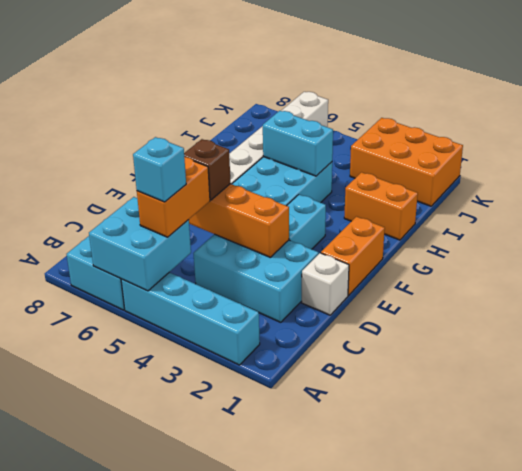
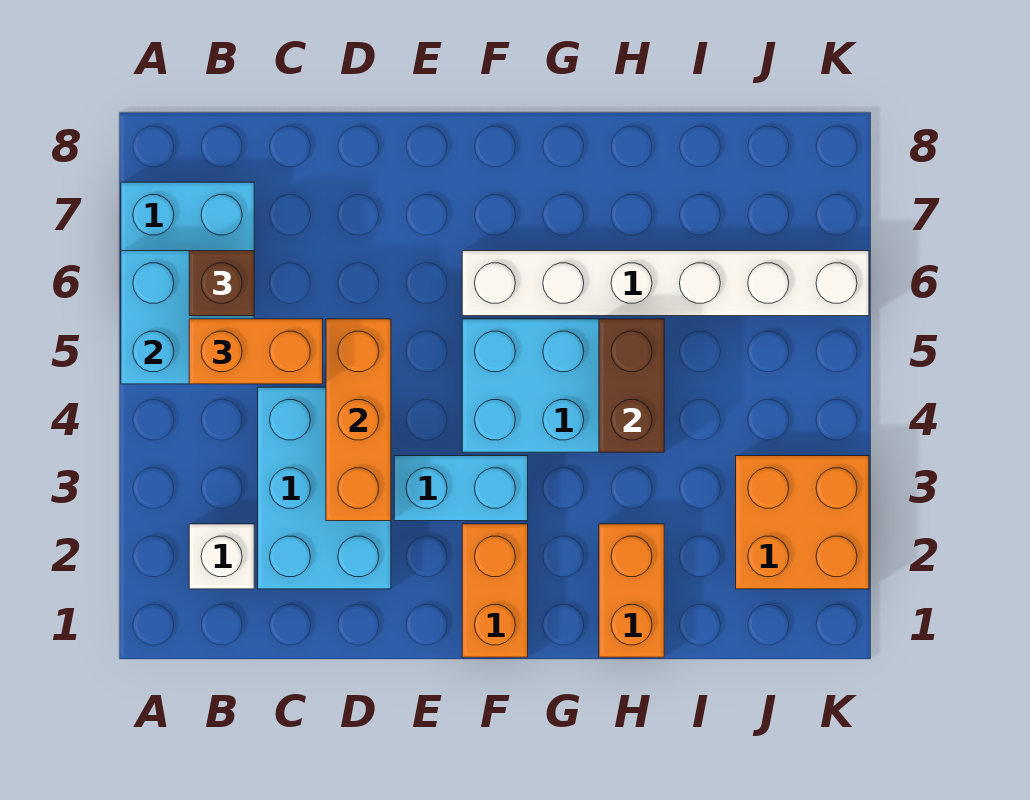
cyan brick A2:A5 level 1 -> none
cyan brick B5 level 4 -> none
white brick D1 level 1 -> white brick B2 level 1
brown brick D5 level 3 -> brown brick B6 level 3
orange brick E1:F1 level 1 -> orange brick F1:F2 level 1
cyan brick H4:H5 level 2 -> brown brick H4:H5 level 2
orange brick J1:K3 level 1 -> orange brick J2:K3 level 1

